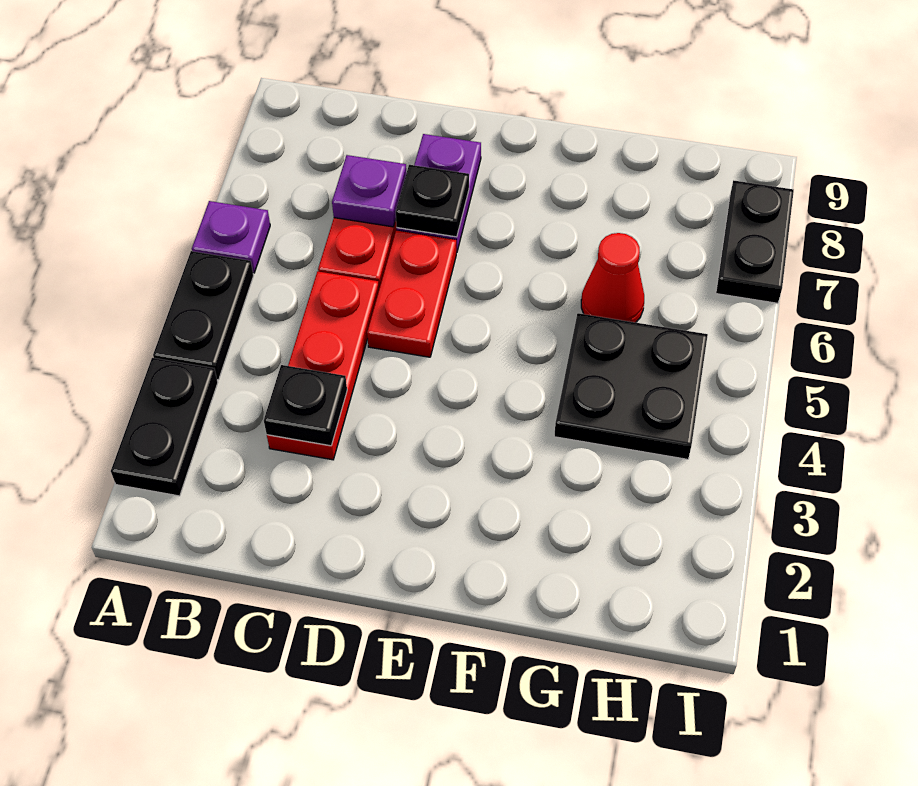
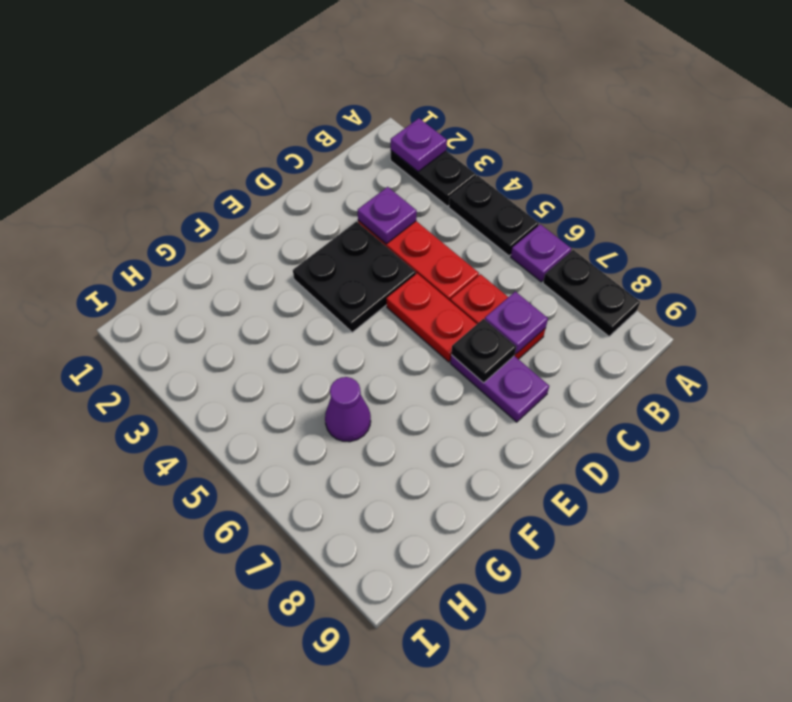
none -> purple plate A2 level 2
black plate C3 level 2 -> purple plate C3 level 2
black plate G4:H5 level 1 -> black plate D3:E4 level 1
red cone G6 level 1 -> purple cone G6 level 1
black plate I7:I8 level 1 -> black plate A7:A8 level 1

